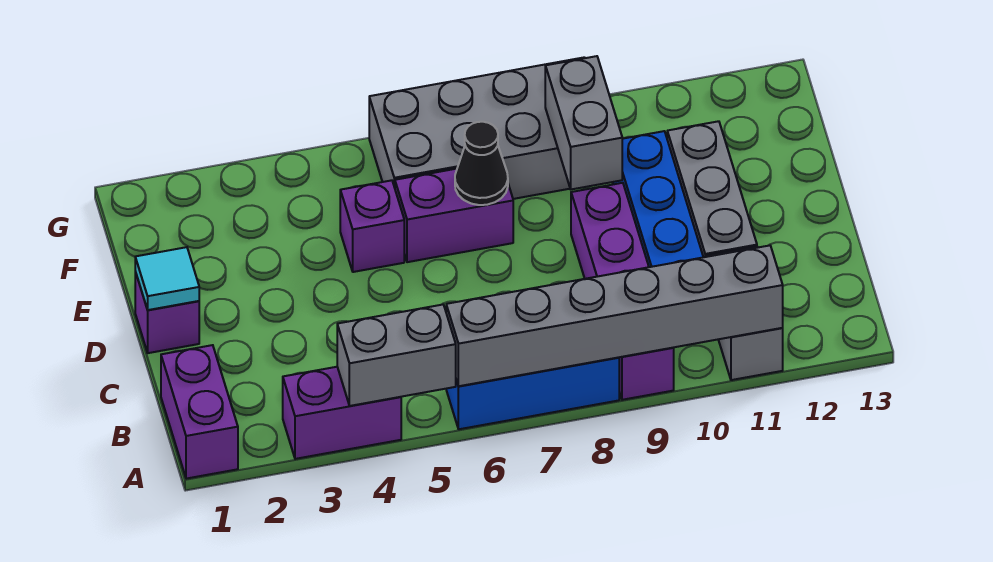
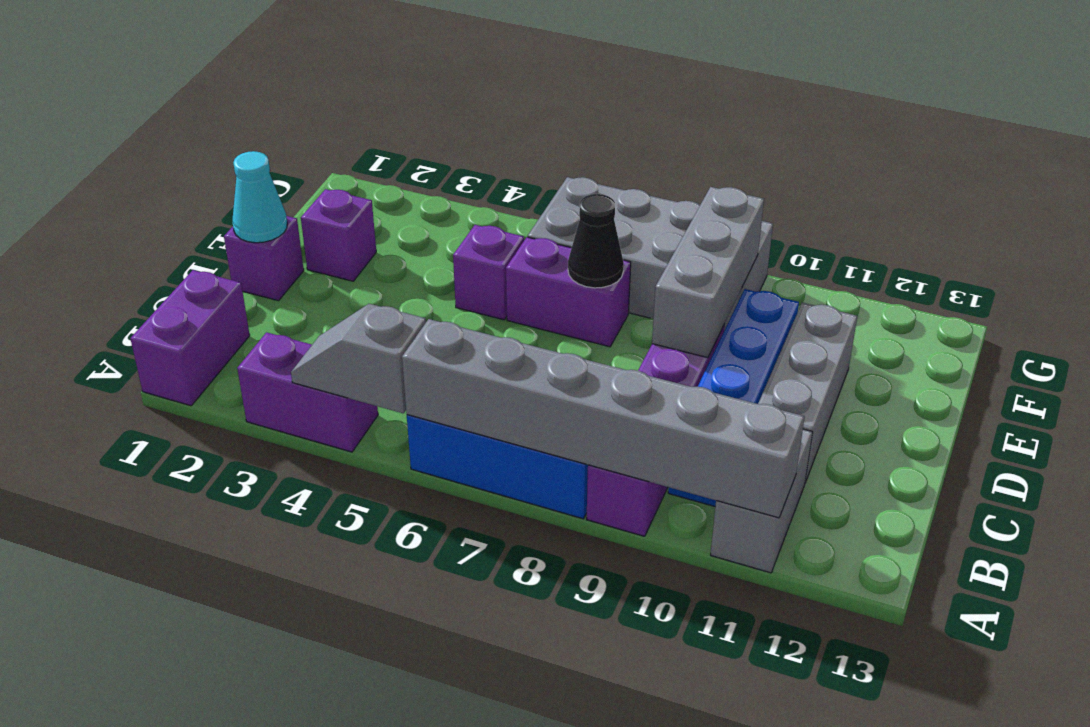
grey brick A4:A5 level 2 -> grey slope A4:A5 level 2 top 5
cyan tile D1 level 2 -> cyan cone D1 level 2
none -> purple brick E2 level 1
grey brick E9:F9 level 2 -> grey brick D9:F9 level 2

